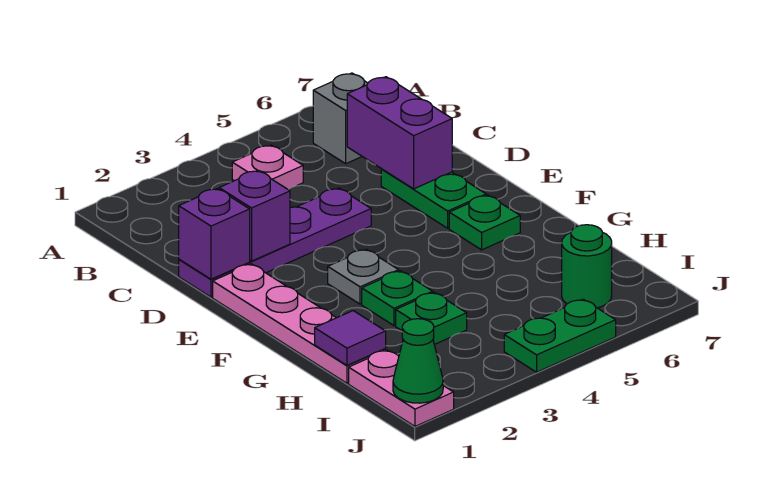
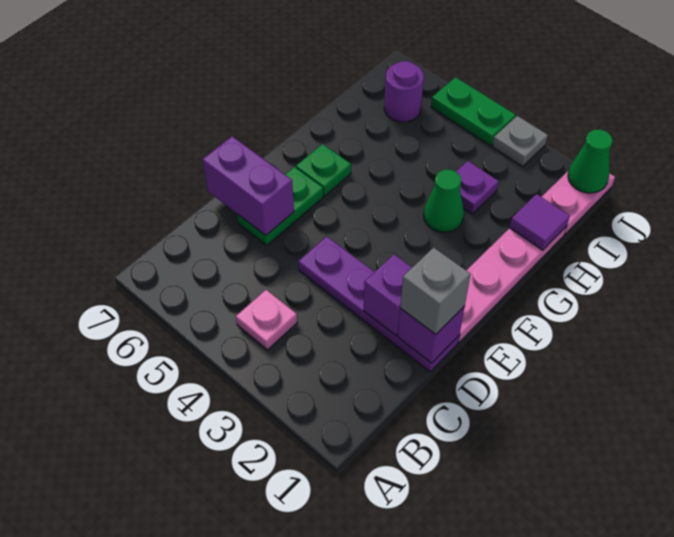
grey brick B6 level 1 -> grey brick D1 level 3
purple brick C6:D6 level 2 -> purple brick D6:D7 level 2
grey plate F3 level 1 -> grey plate J3 level 1
green plate G3 level 1 -> green cone G3 level 1
green plate H3 level 1 -> purple plate H3 level 1
green round brick I6 level 1 -> purple round brick I6 level 1

